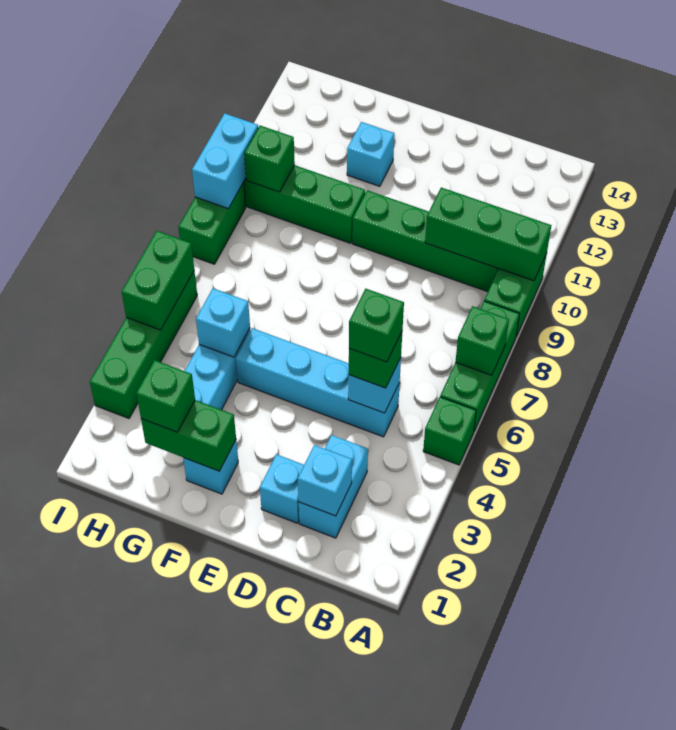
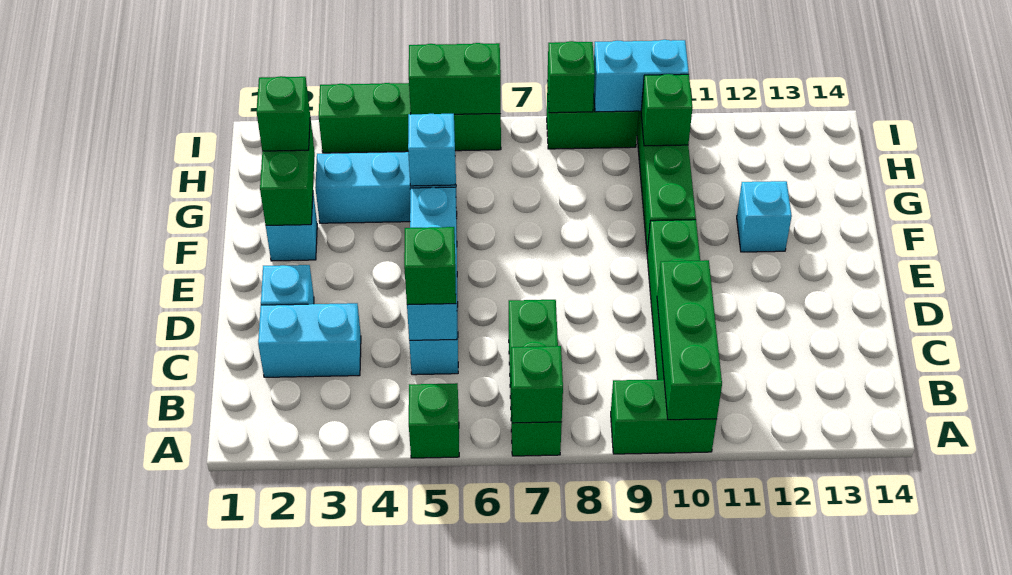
green brick A6:A8 level 1 -> green brick A7:C7 level 1
cyan brick C2 level 2 -> none
green brick C5 level 4 -> green brick I8 level 2

